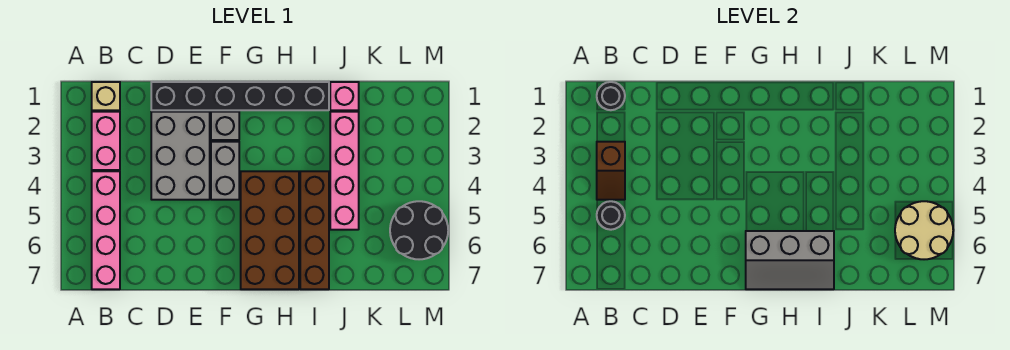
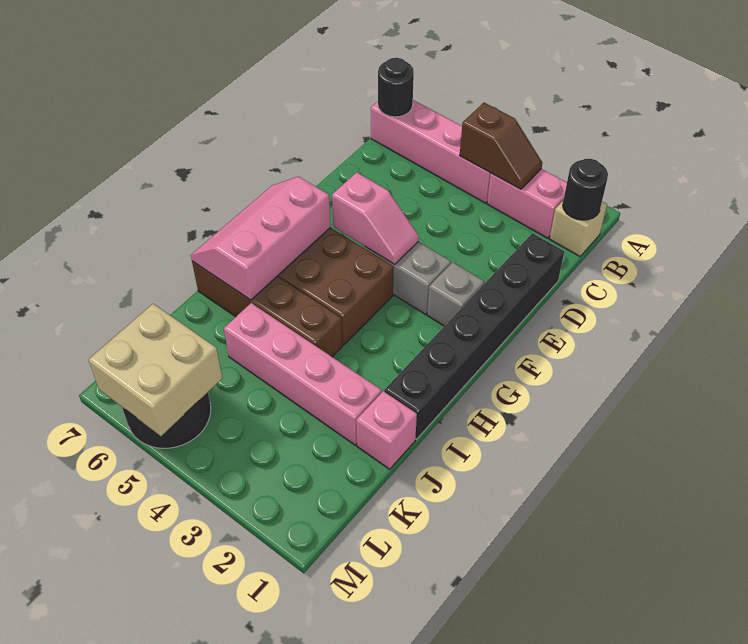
brown slope B3:B4 level 2 top 3 -> brown slope B3:B4 level 2 top 4
black round brick B5 level 2 -> black round brick B7 level 2
grey brick D2:E4 level 1 -> none
none -> pink slope F4:F5 level 2 top 5
grey slope G6:I7 level 2 top 6 -> pink slope G6:I7 level 2 top 6
tan round brick L5:M6 level 2 -> tan brick L5:M6 level 2

